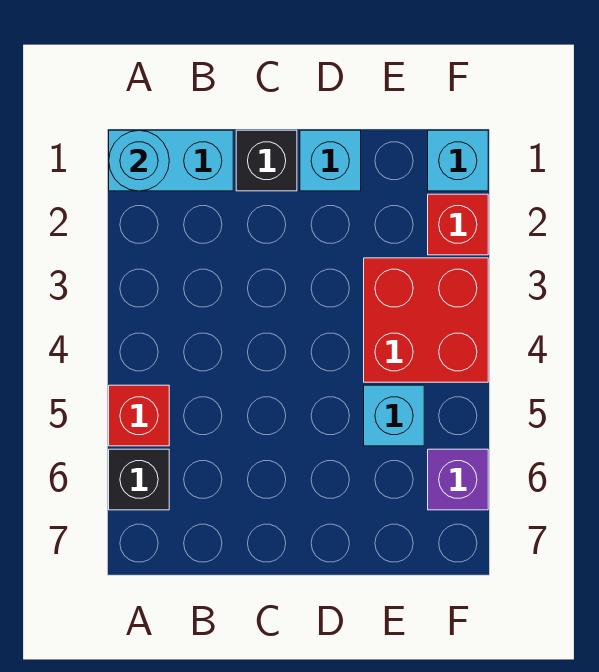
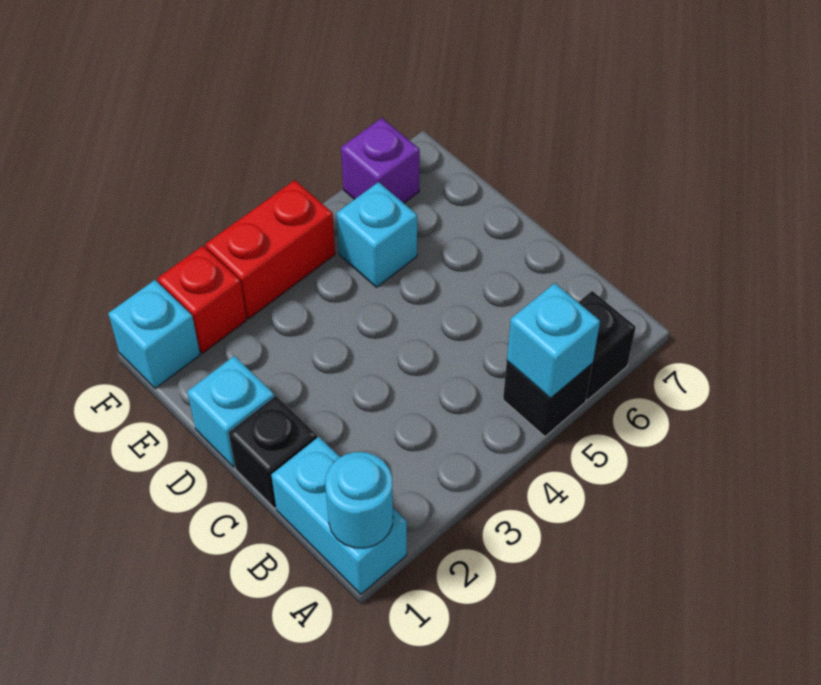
red brick A5 level 1 -> black brick A5 level 1
none -> cyan brick A5 level 2
red brick E3:F4 level 1 -> red brick F3:F4 level 1

